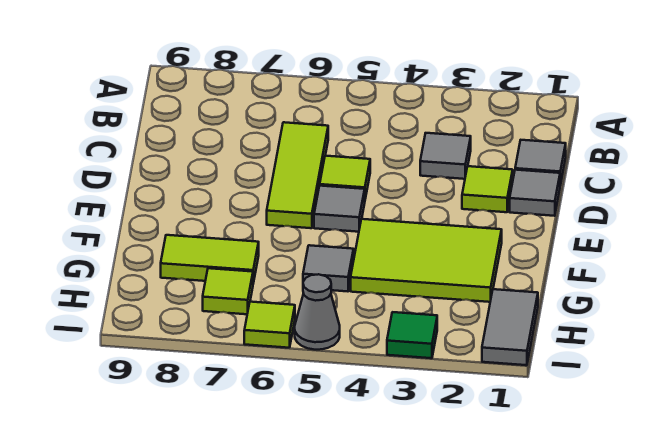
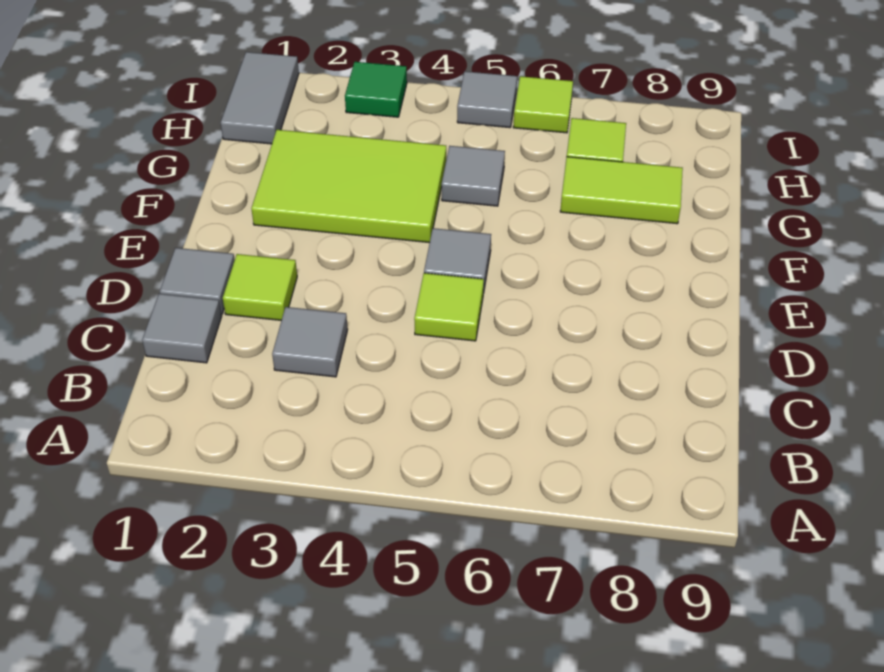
lime tile C6:E6 level 1 -> none
grey cone I5 level 1 -> grey tile I5 level 1

